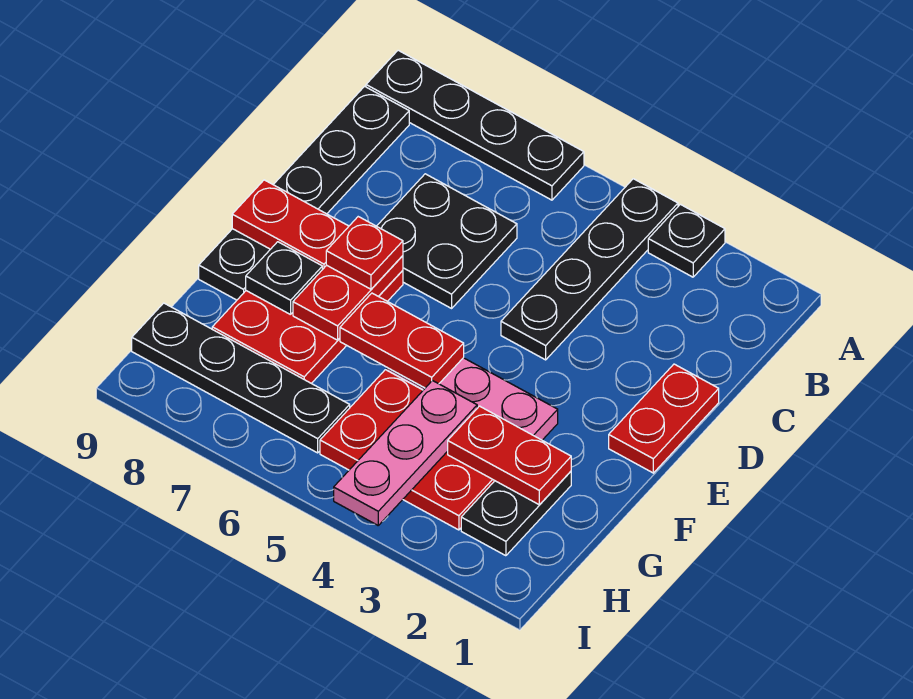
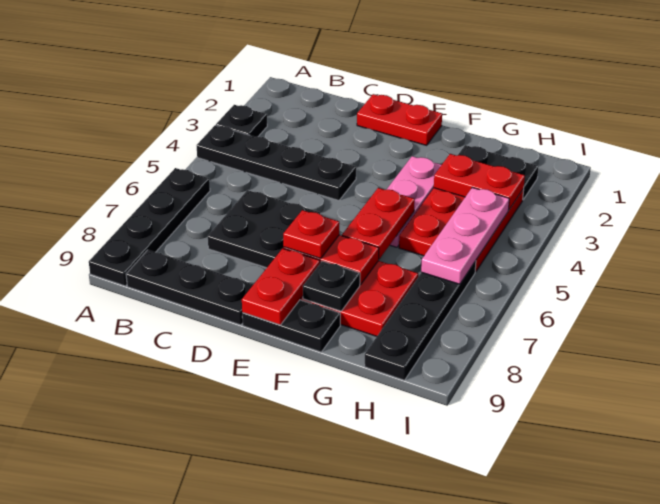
red plate G2:G3 level 2 -> red plate G3:H3 level 2
pink plate G4:I4 level 2 -> pink plate H4:H6 level 2

